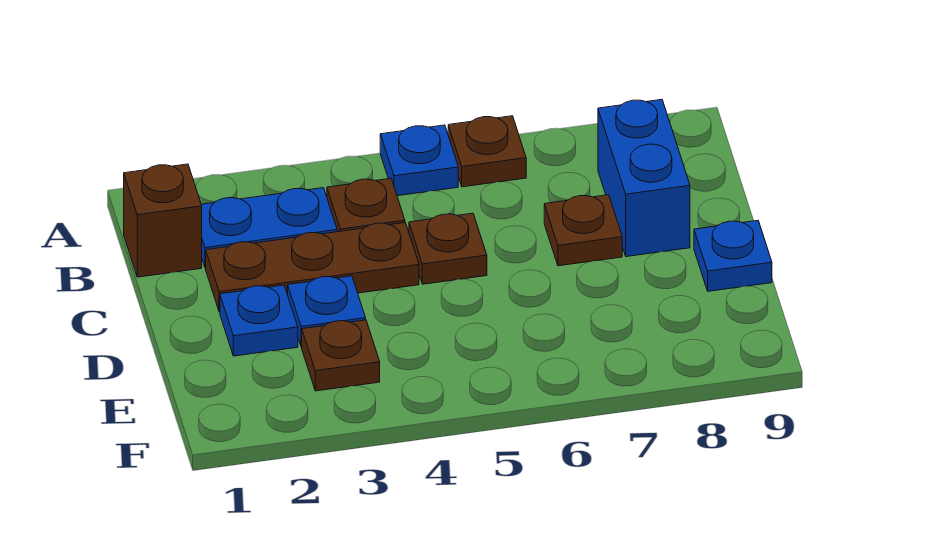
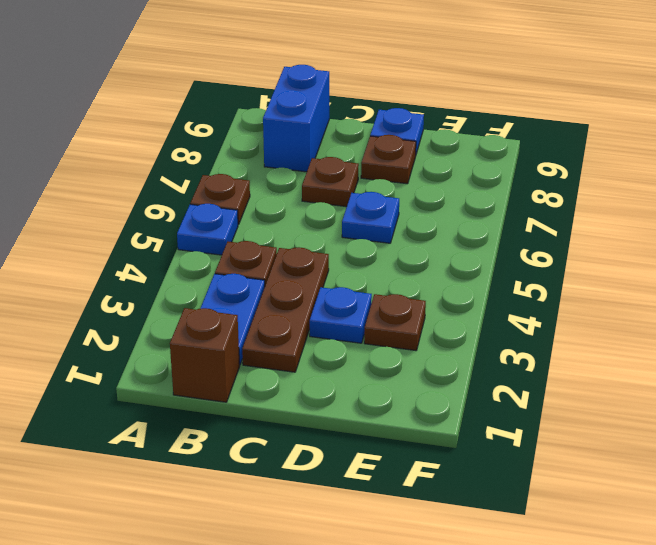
blue brick B8:C8 level 1 -> blue brick B8:B9 level 1
brown plate C5 level 1 -> brown plate D8 level 1
blue plate D2 level 1 -> blue plate D6 level 1

